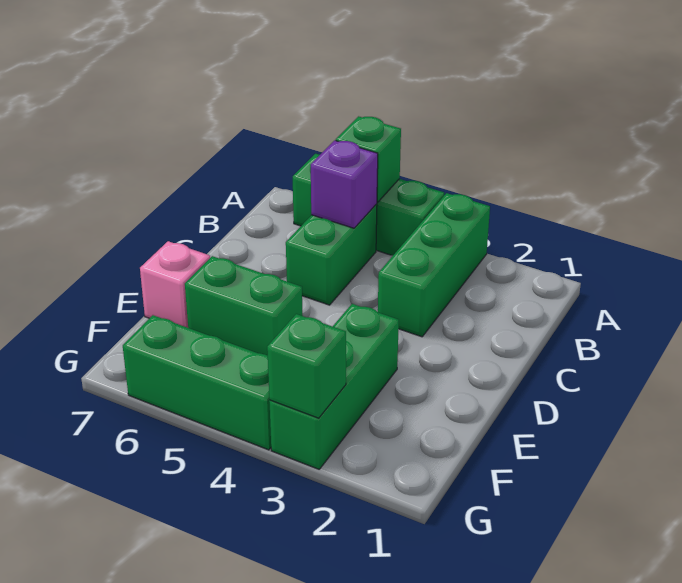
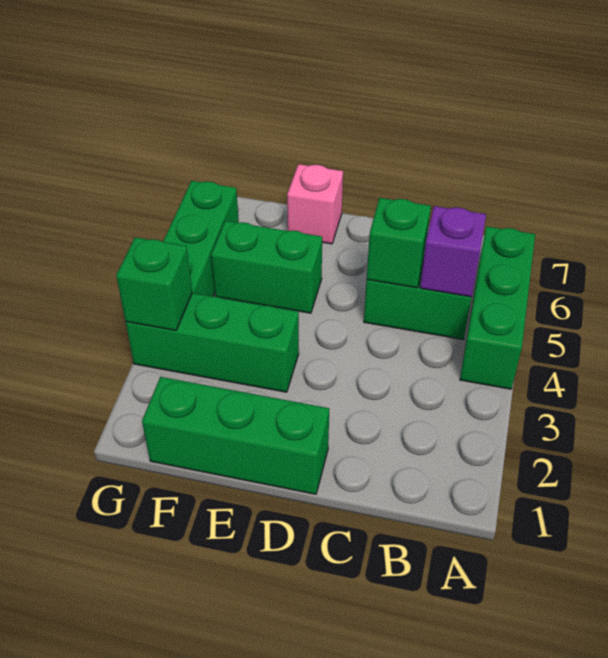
green brick A3:C3 level 1 -> green brick D1:F1 level 1
green brick A5 level 2 -> green brick C5 level 2
green brick E5:E6 level 1 -> green brick E5:F5 level 1

